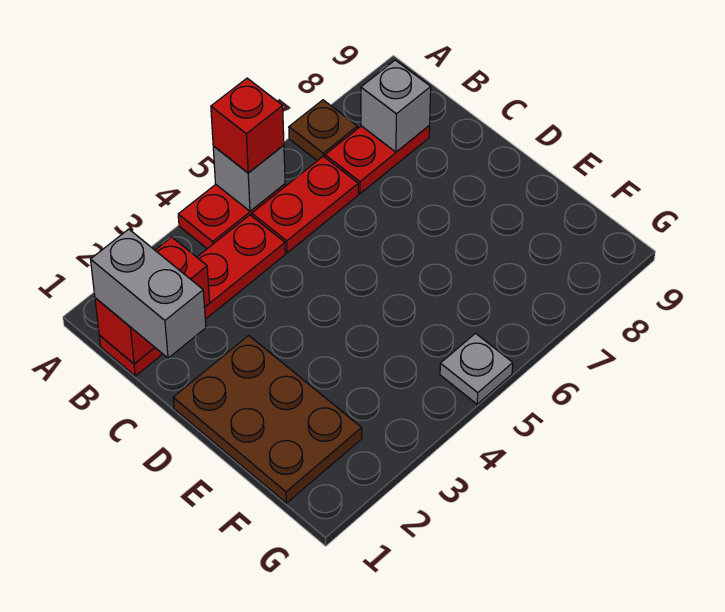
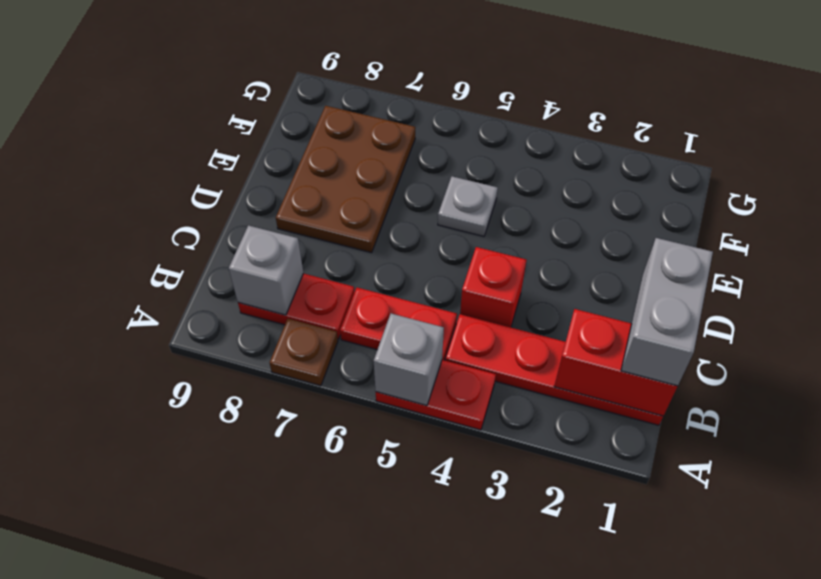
red brick A5 level 3 -> red brick C4 level 1
brown plate D1:F2 level 1 -> brown plate D7:F8 level 1
grey plate G5 level 1 -> grey plate E5 level 1

